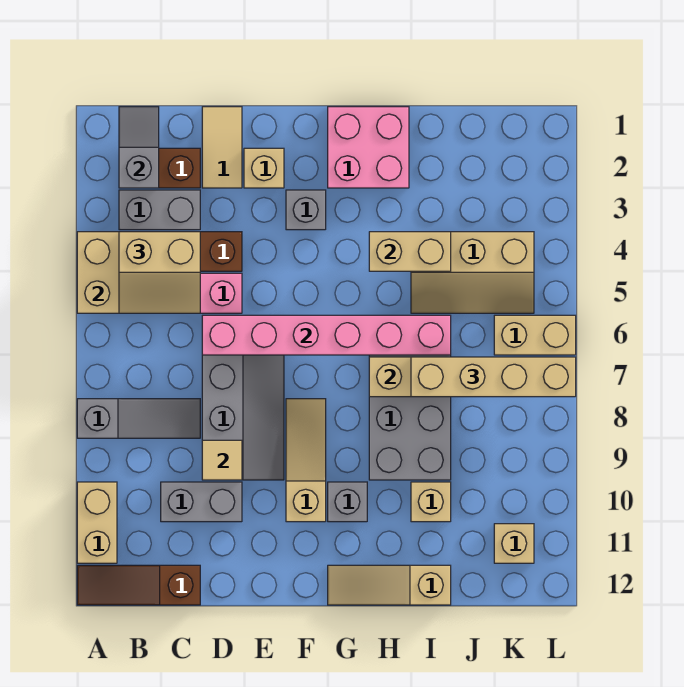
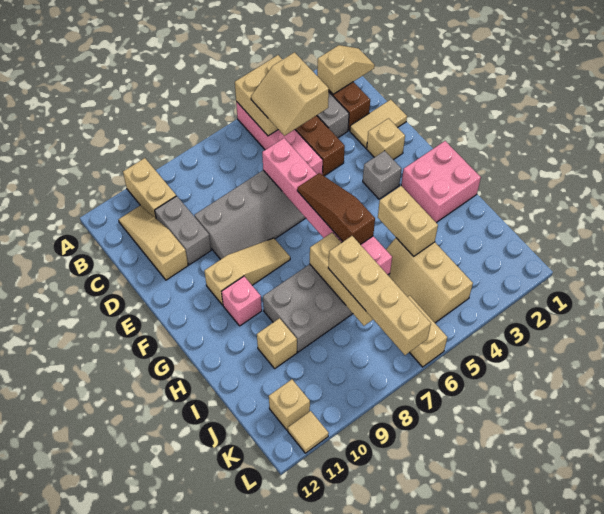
grey slope A8:C8 level 1 top A -> none
tan brick A10:A11 level 1 -> tan brick A10:B10 level 1
brown slope A12:C12 level 1 top C -> brown slope F6:H6 level 3 top H
grey slope B1:B2 level 2 top 2 -> tan slope B1:B2 level 2 top 2
tan tile D9 level 2 -> tan tile L11 level 1
grey brick G10 level 1 -> pink brick G10 level 1
tan slope G12:I12 level 1 top I -> tan slope B11:D11 level 1 top D

